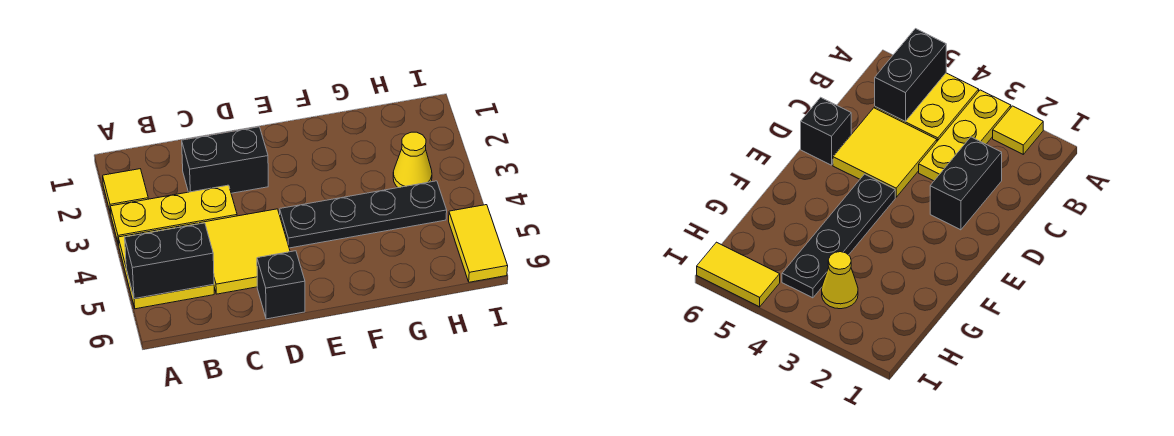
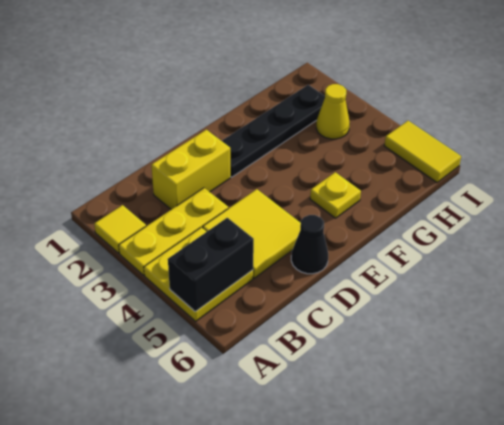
black brick C2:D2 level 1 -> yellow brick C2:D2 level 1
black brick D6 level 1 -> black cone D6 level 1
black plate E4:H4 level 1 -> black plate E2:H2 level 1
none -> yellow plate F5 level 1

